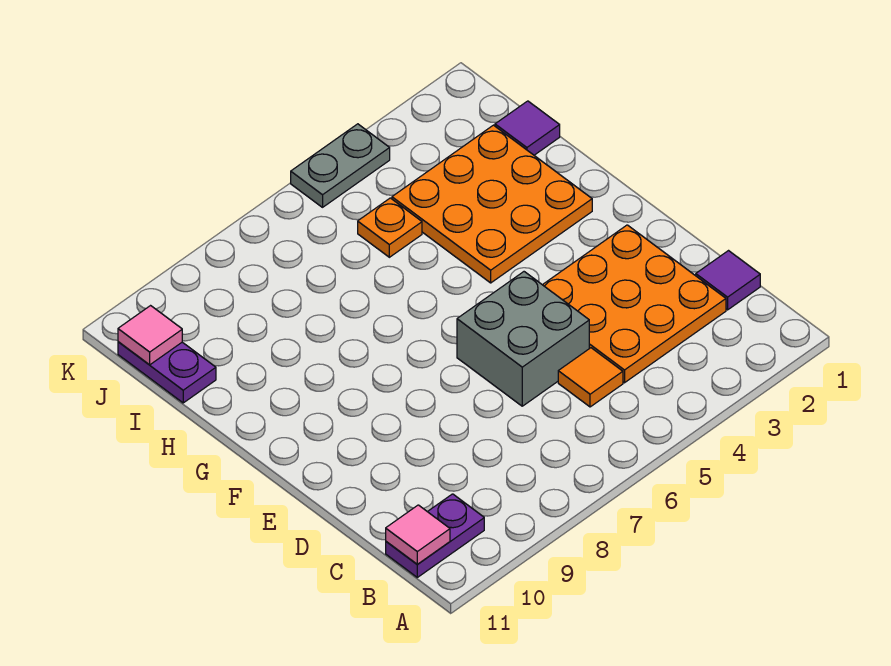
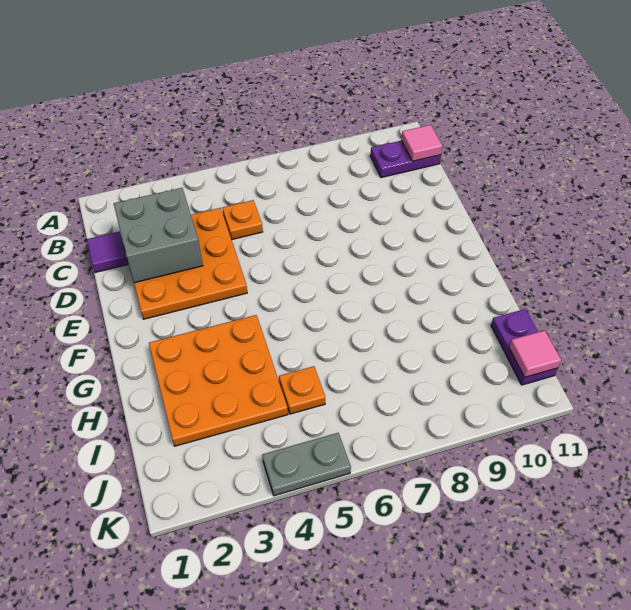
orange tile C5 level 1 -> orange plate C5 level 1
grey brick D5:E6 level 1 -> grey brick C2:D3 level 2
purple tile I1 level 1 -> none

